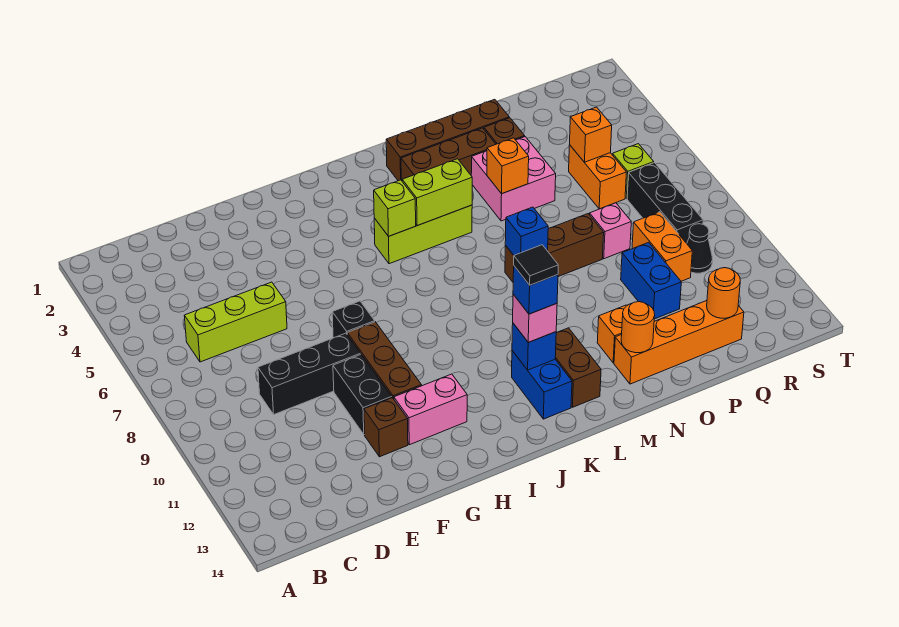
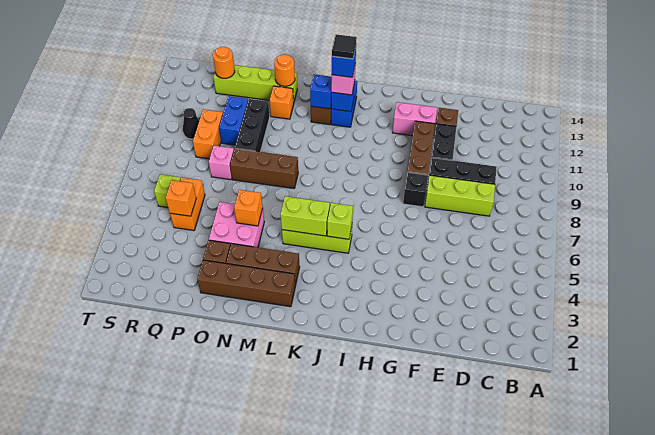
lime brick C6:E6 level 1 -> lime brick D8:F8 level 1
blue brick M8 level 2 -> blue brick L12 level 2
orange brick N13:Q13 level 1 -> lime brick N13:Q13 level 1
black brick R7:R9 level 1 -> black brick O9:O11 level 1

